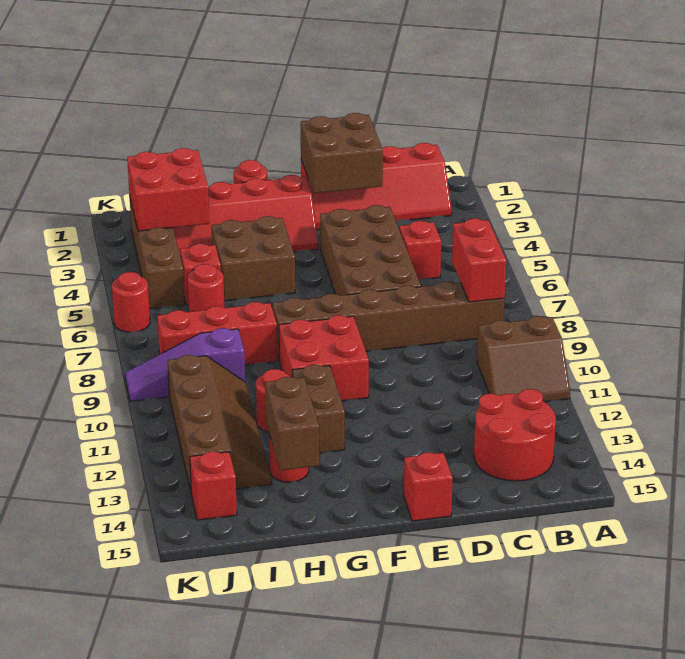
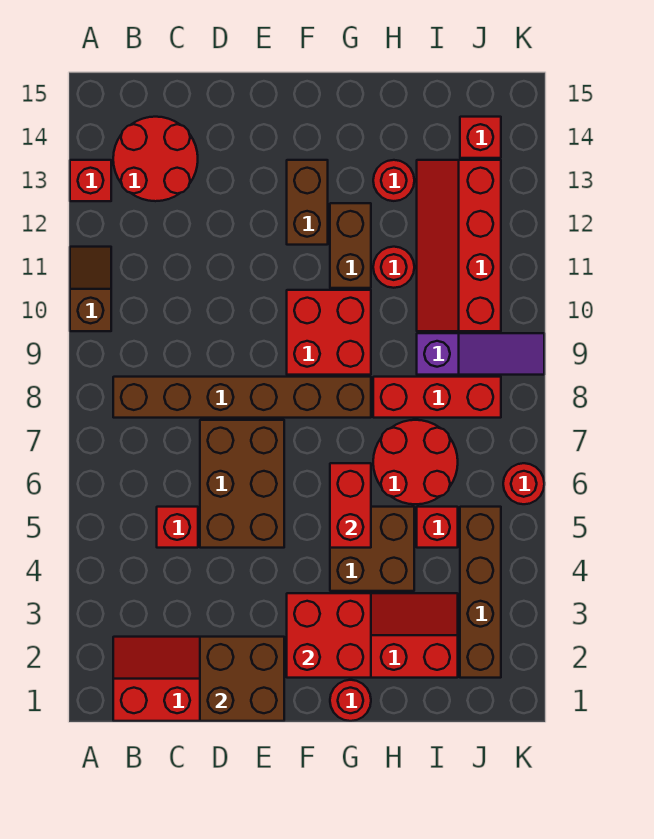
brown slope A10:B11 level 1 top 10 -> brown slope A10:A11 level 1 top 10
red brick B7:B8 level 2 -> red brick G5:G6 level 2
brown brick D4:E7 level 1 -> brown brick D5:E7 level 1
red brick E15 level 1 -> red brick A13 level 1
brown brick H13:H14 level 2 -> brown brick F12:F13 level 1
red brick I2:J3 level 2 -> red brick F2:G3 level 2
red round brick I6 level 1 -> red round brick H6:I7 level 1
brown slope I10:J13 level 1 top J -> red slope I10:J13 level 1 top J

